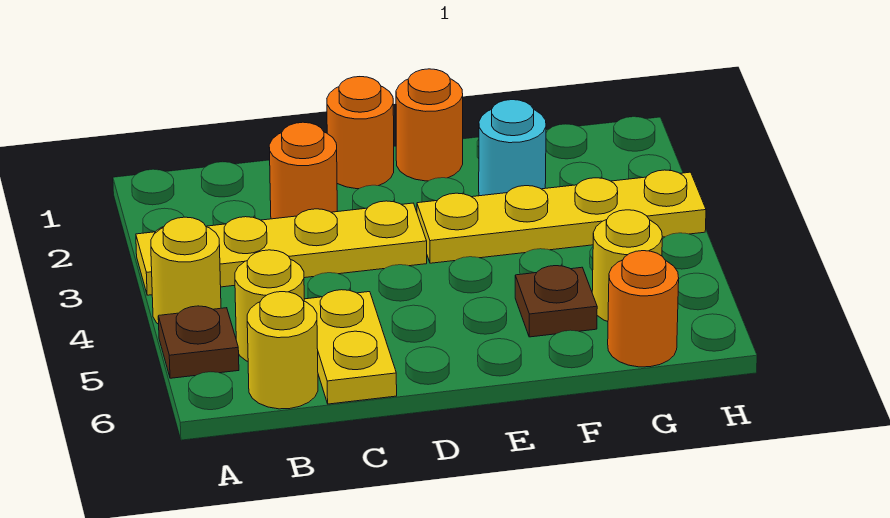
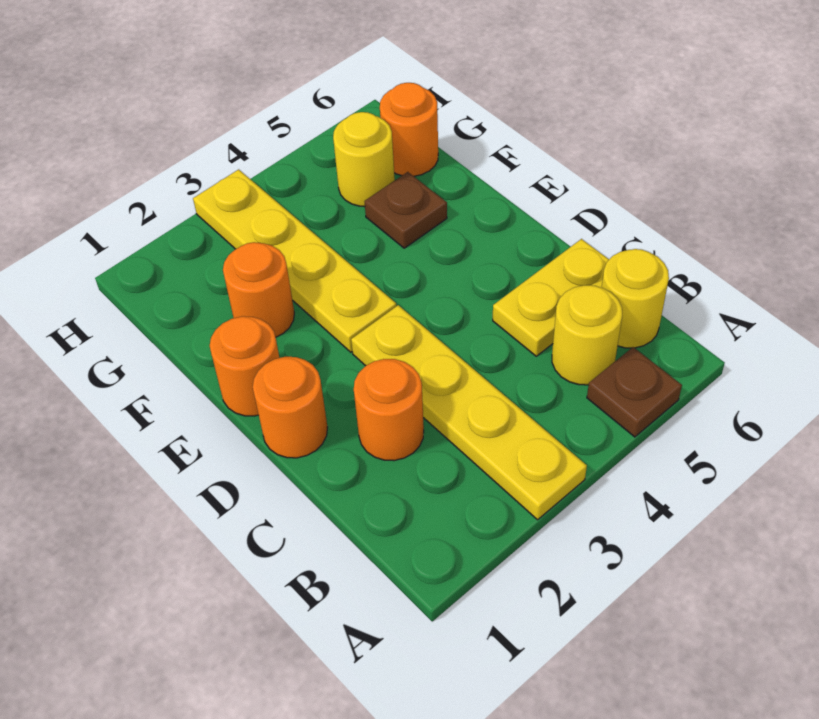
yellow round brick A4 level 1 -> none
cyan round brick F2 level 1 -> orange round brick F2 level 1

